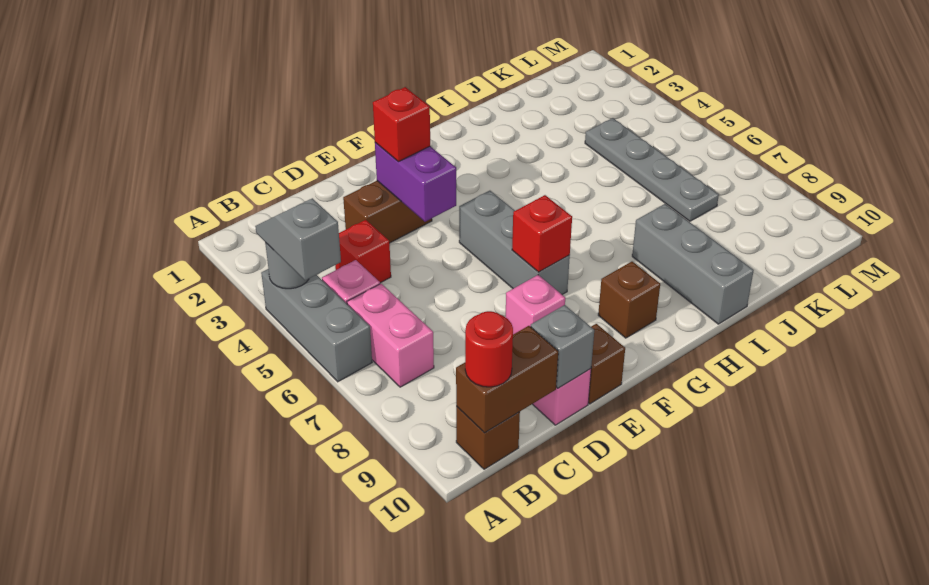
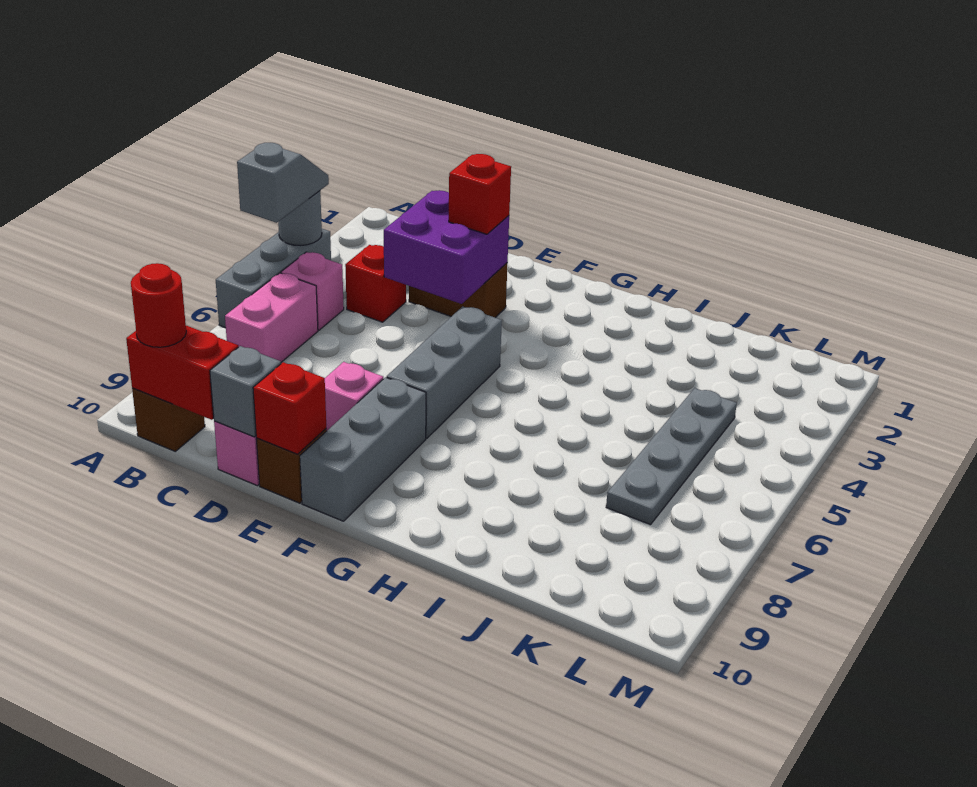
brown brick B10:C10 level 2 -> red brick B10:C10 level 2
purple brick E3:E4 level 2 -> purple brick D3:E4 level 2
red brick F7 level 2 -> red brick E10 level 2
brown brick G9 level 1 -> none
grey brick I8:I10 level 1 -> grey brick F8:F10 level 1

